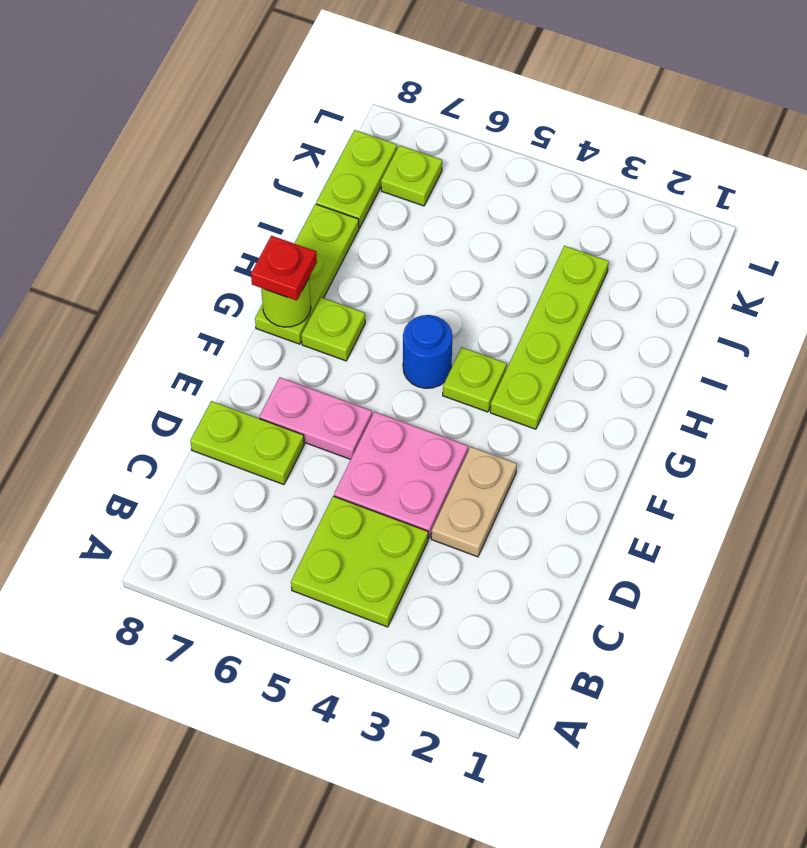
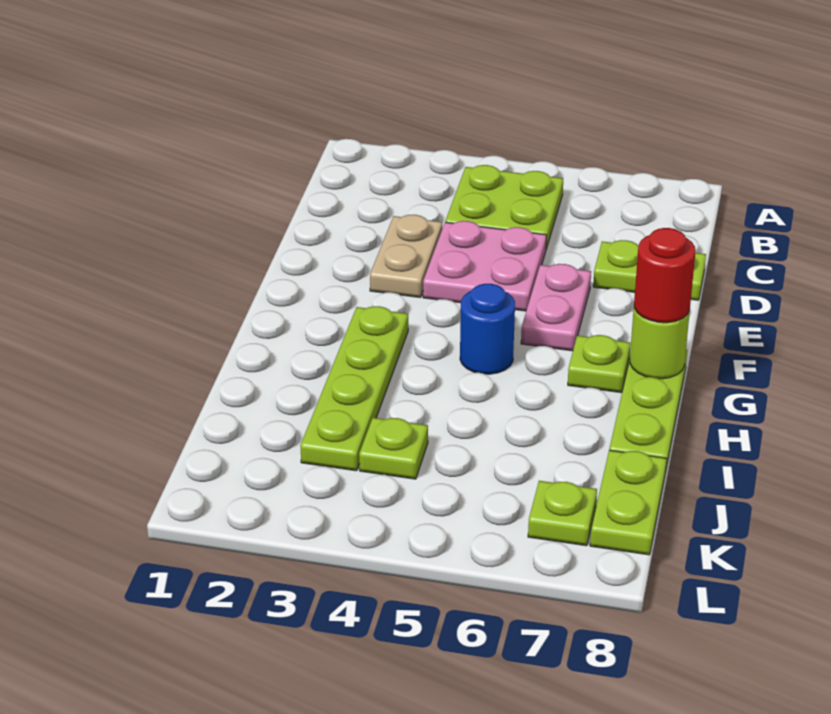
pink plate E6:E7 level 1 -> pink plate E6:F6 level 1
lime plate G4 level 1 -> lime plate J4 level 1
red plate G8 level 3 -> red round brick G8 level 3

